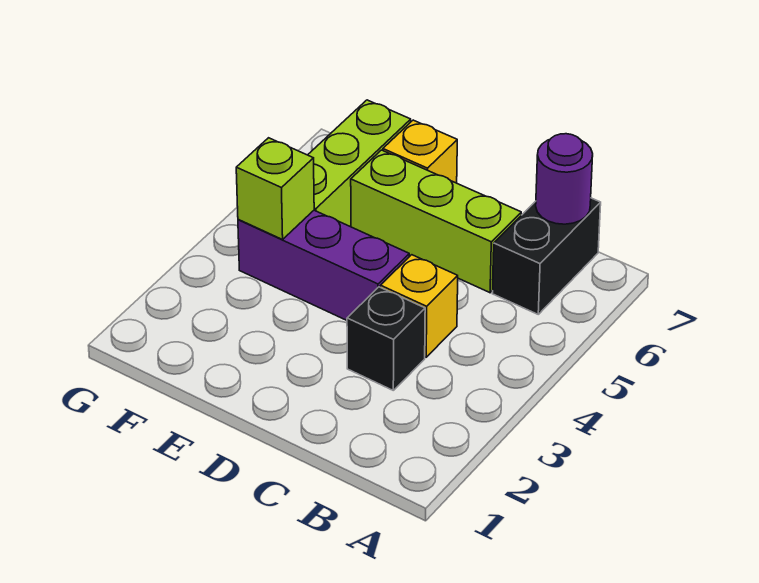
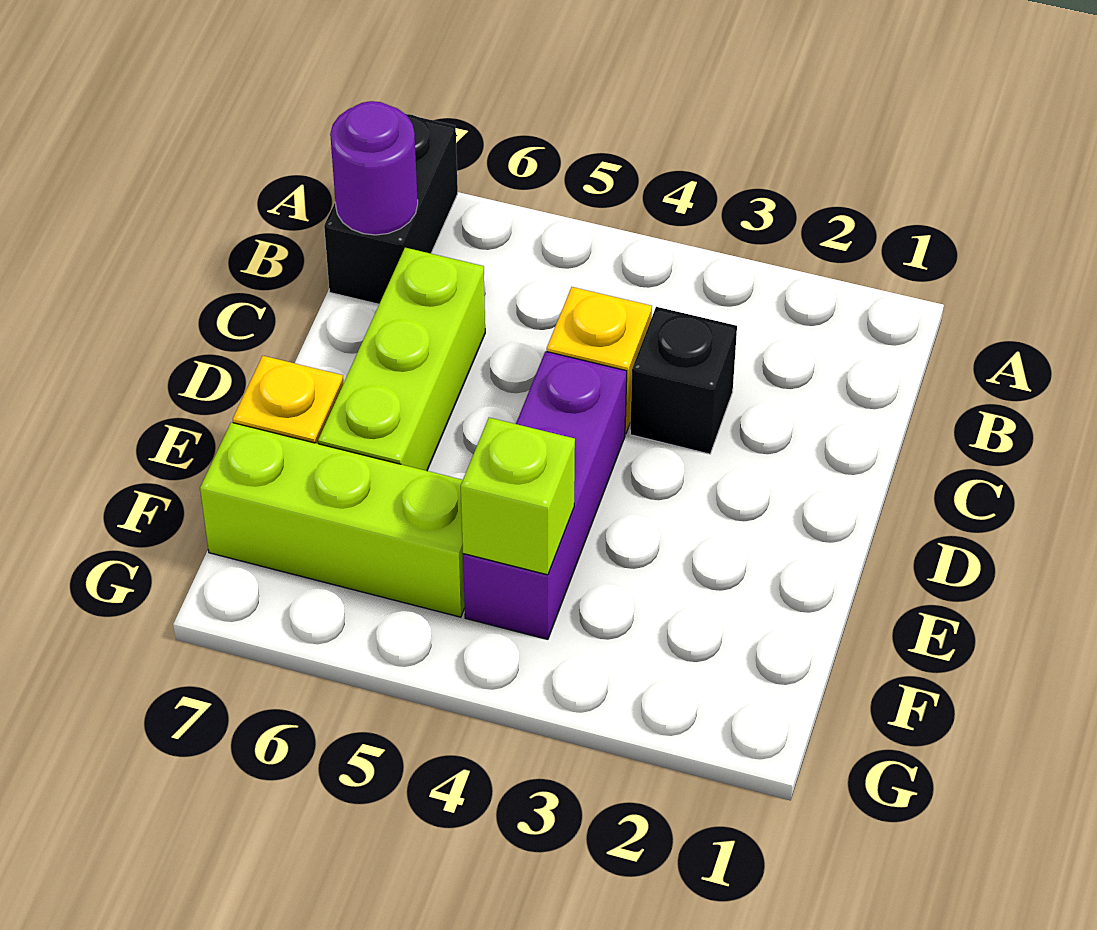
black brick B6:B7 level 1 -> black brick A7:B7 level 1

